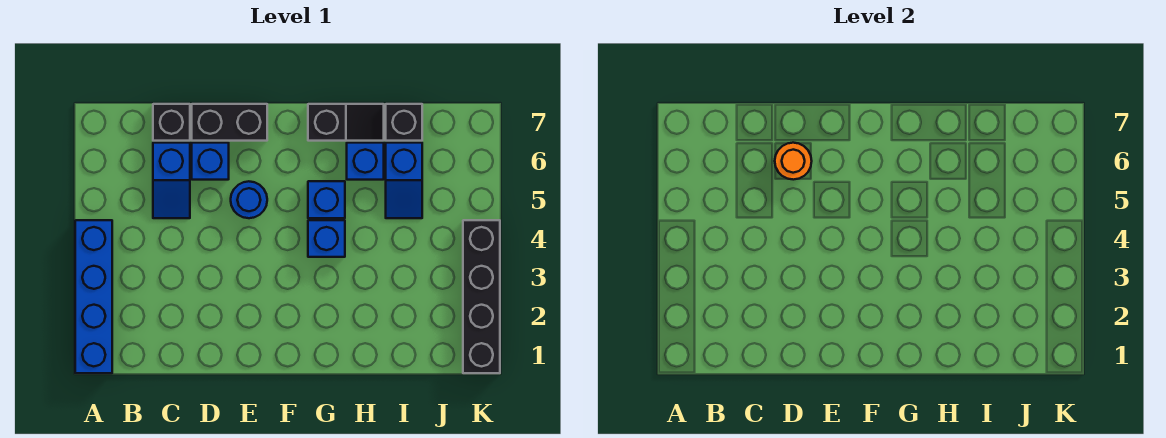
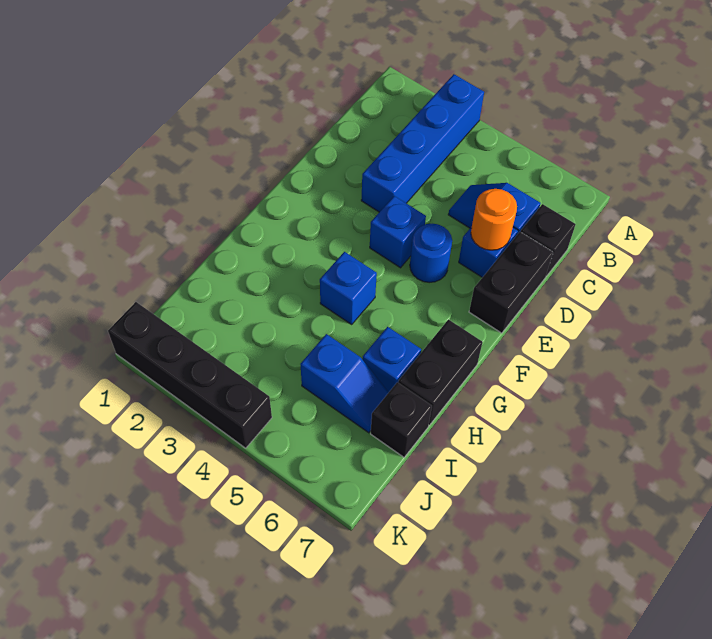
blue brick A1:A4 level 1 -> blue brick A3:D3 level 1
blue brick G5 level 1 -> blue brick E4 level 1
black slope G7:H7 level 1 top G -> black brick G7:H7 level 1
blue slope I5:I6 level 1 top 6 -> blue slope I5:I6 level 1 top 5

